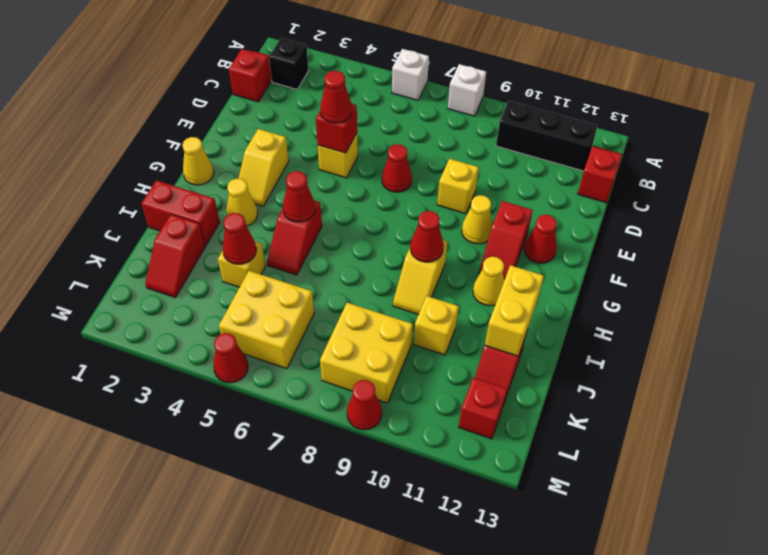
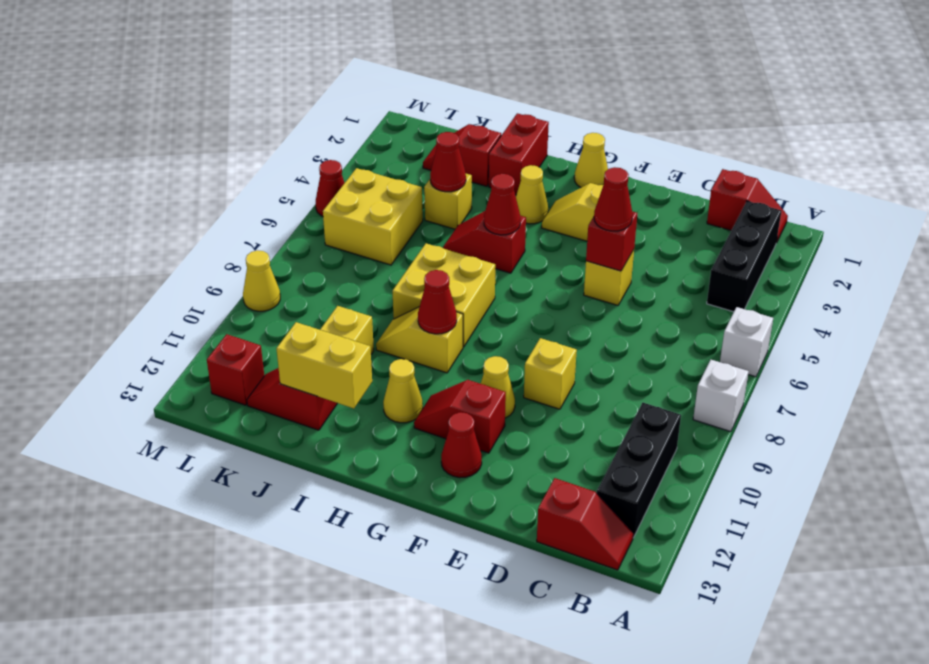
black brick B2 level 1 -> black brick B2:B4 level 1
red cone E7 level 1 -> none
yellow brick K8:L9 level 1 -> yellow brick H7:I8 level 1
red cone M9 level 1 -> yellow cone M9 level 1

